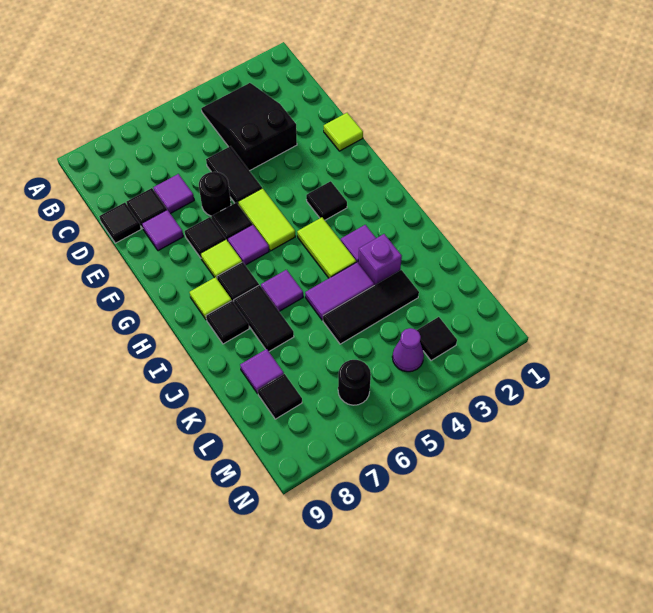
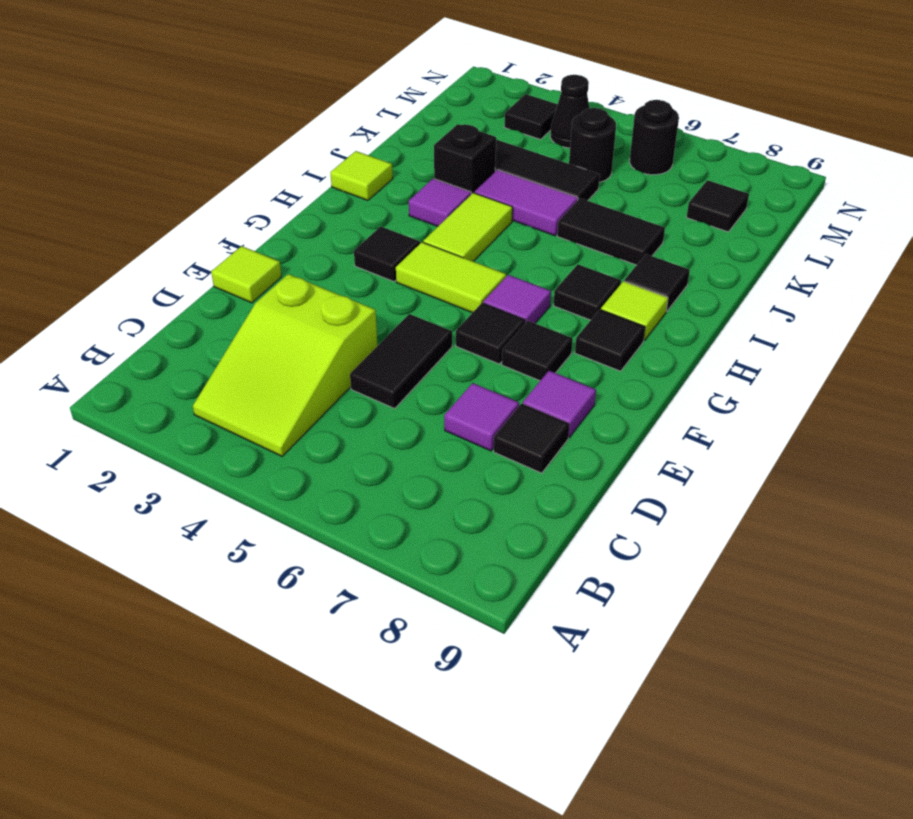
black slope B3:D4 level 1 top D -> lime slope B3:D4 level 1 top D
black tile D9 level 1 -> black tile G8 level 1
black round brick E6 level 1 -> black round brick L5 level 1
lime tile F5:G5 level 1 -> lime tile G4:G5 level 1
lime tile G7 level 1 -> lime tile I1 level 1
purple tile I6 level 1 -> none
black tile I7:J7 level 1 -> black tile J6:J7 level 1
purple brick J3 level 1 -> black brick J3 level 1
purple tile K8 level 1 -> none
purple cone M4 level 1 -> black cone M4 level 1

